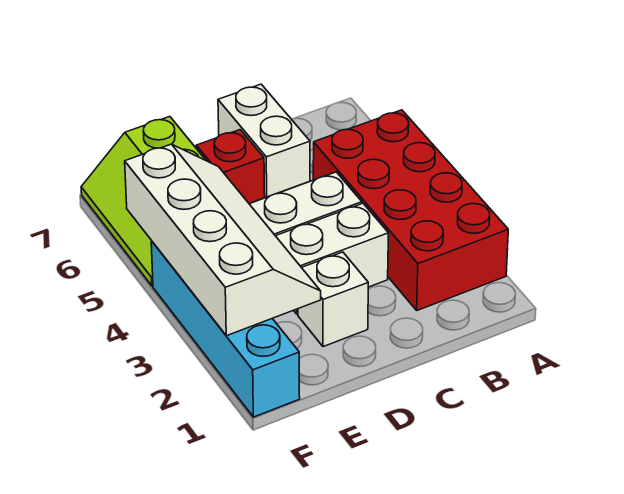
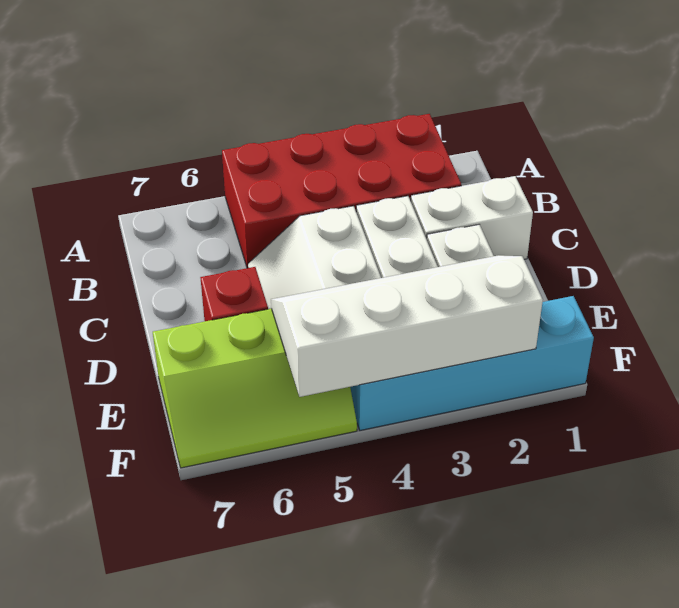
white brick C6:C7 level 1 -> white brick C1:C2 level 1

